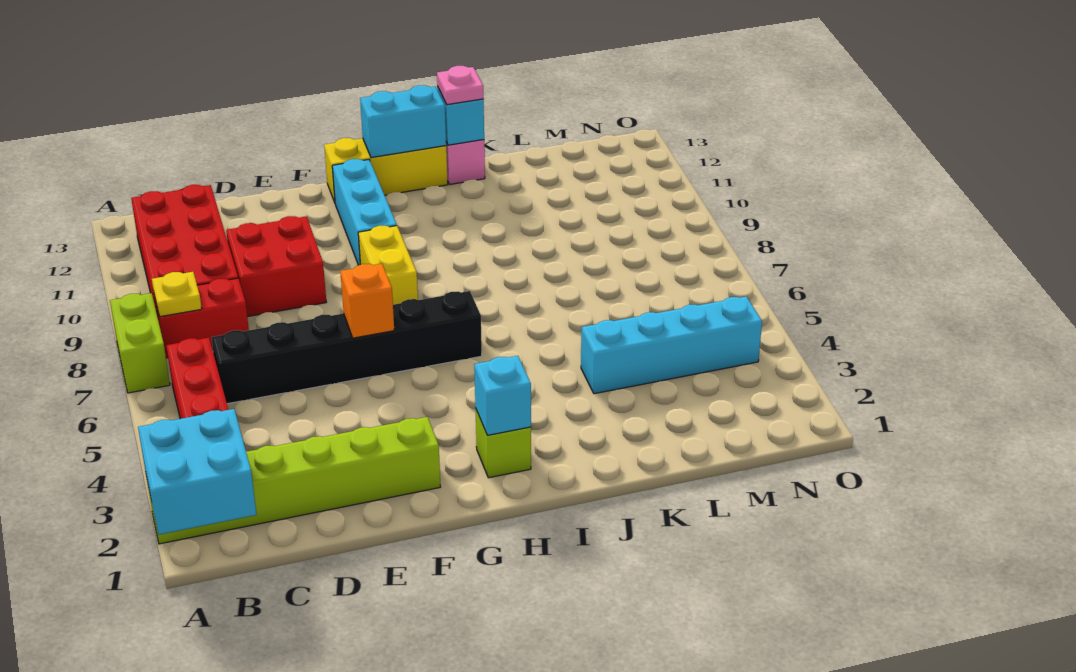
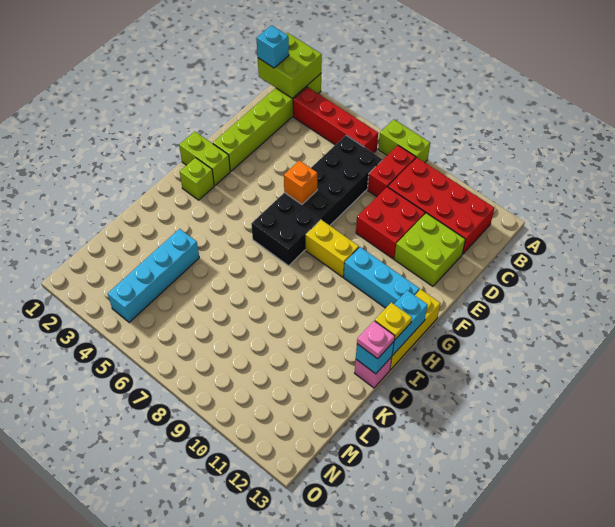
cyan brick A1:B2 level 2 -> lime brick A1:B2 level 2
yellow plate B8 level 2 -> yellow plate I13 level 3
black brick C6:H6 level 1 -> black brick C6:H7 level 1
none -> lime brick D11:E12 level 1
none -> lime brick G1:G2 level 1
cyan brick H2 level 2 -> cyan brick B1 level 3

